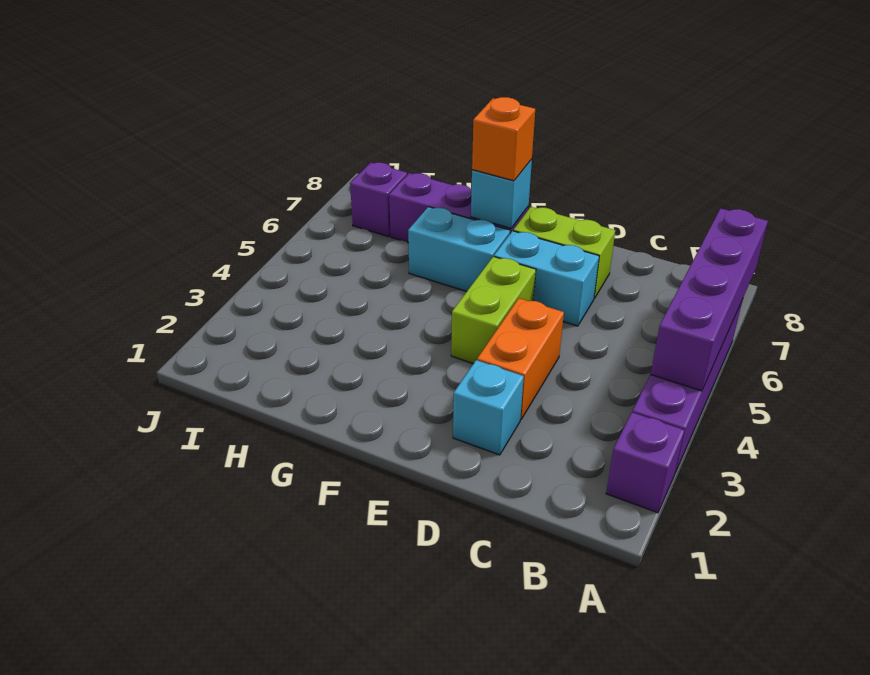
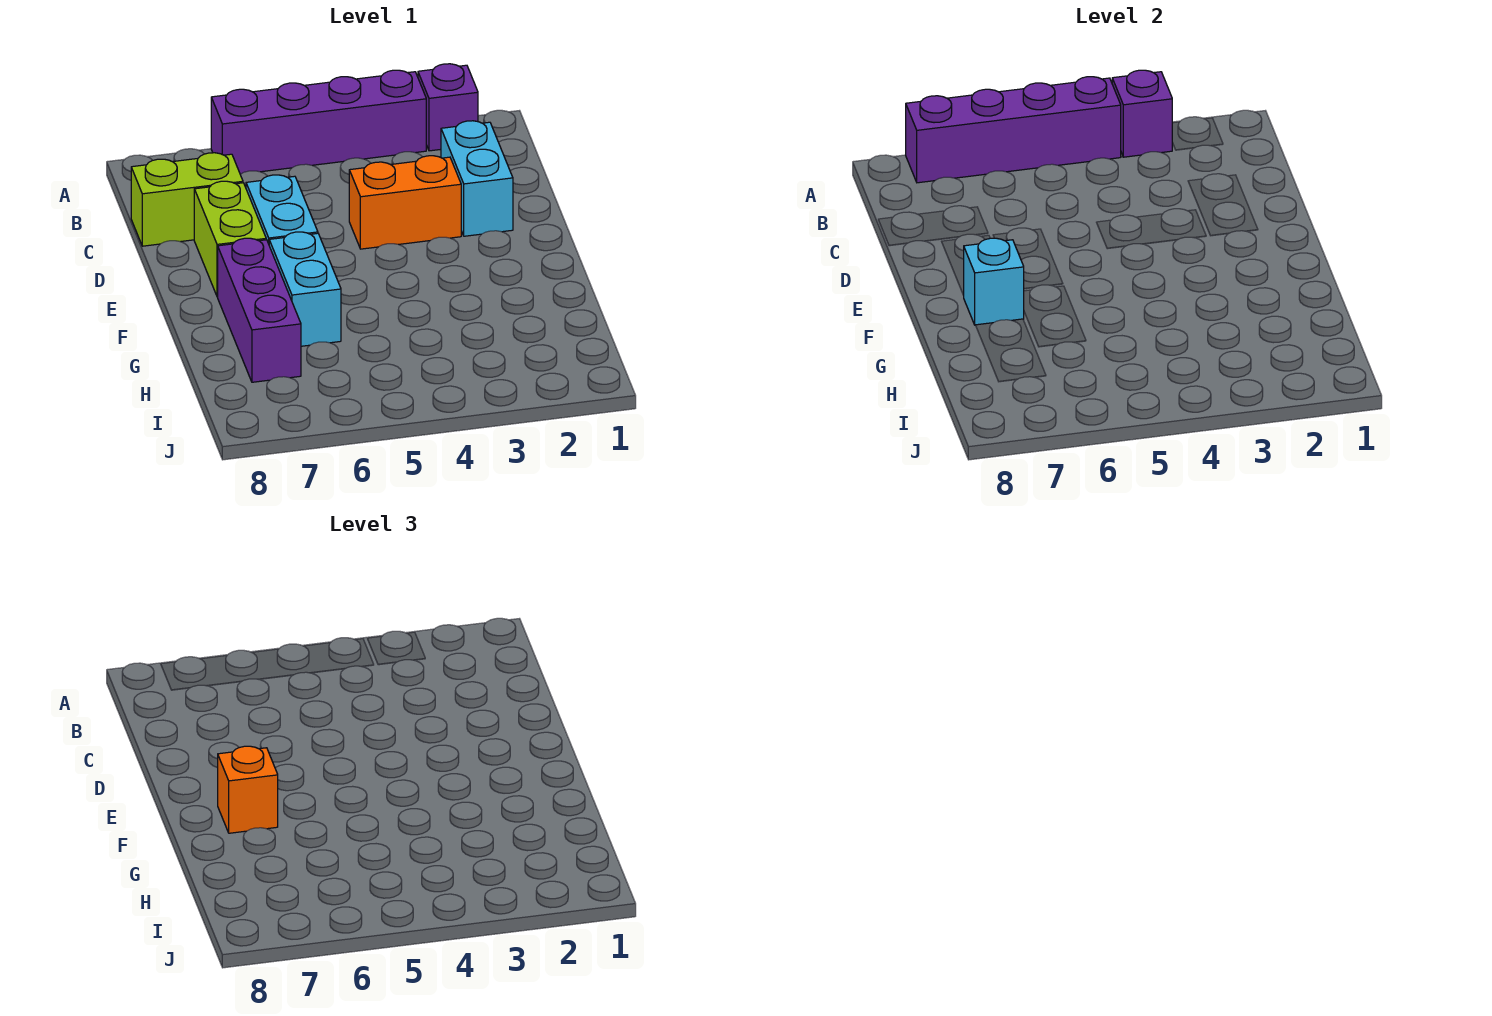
cyan brick D2 level 1 -> cyan brick C2:D2 level 1
lime brick E4:E5 level 1 -> lime brick C7:C8 level 1
purple brick I7 level 1 -> purple brick A3 level 2

